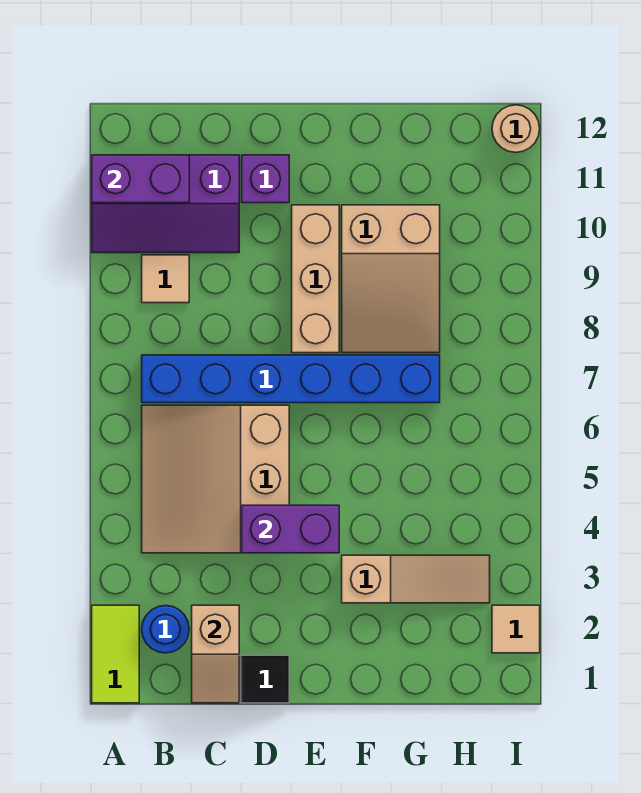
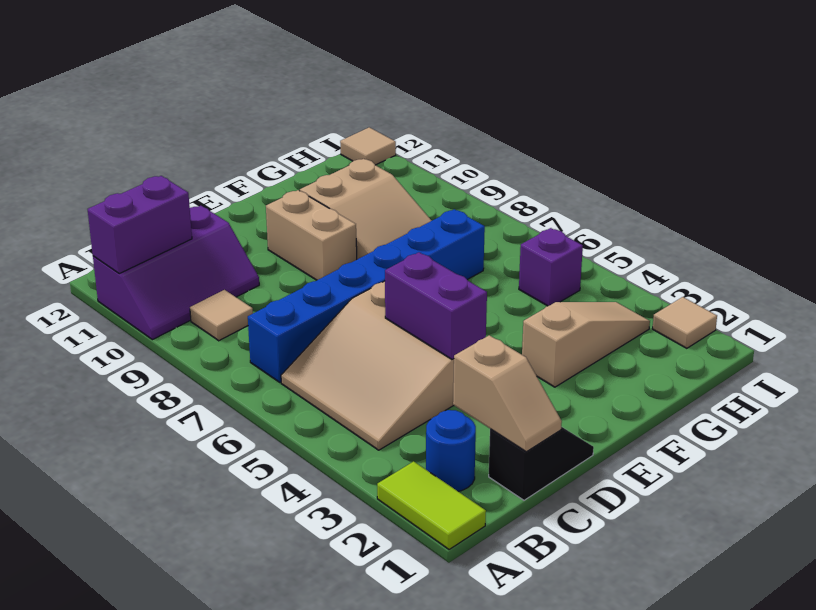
purple brick D4:E4 level 2 -> purple brick D4:D5 level 2
purple brick D11 level 1 -> purple brick H5 level 1
tan brick E8:E10 level 1 -> tan brick E9:E10 level 1
tan round brick I12 level 1 -> tan tile I12 level 1

